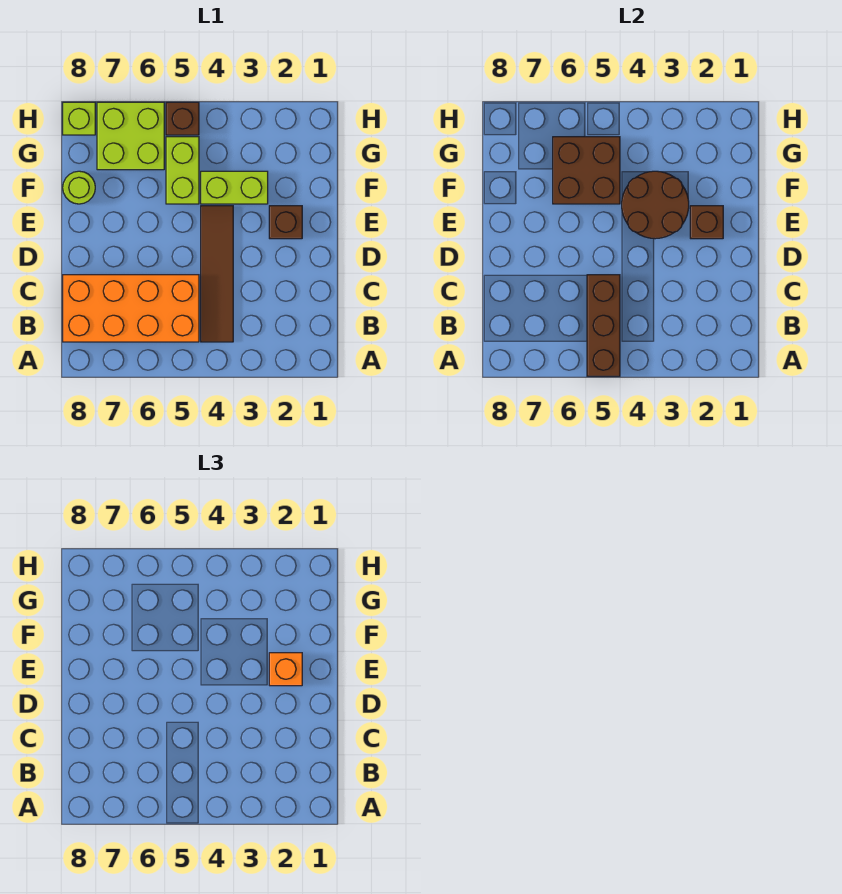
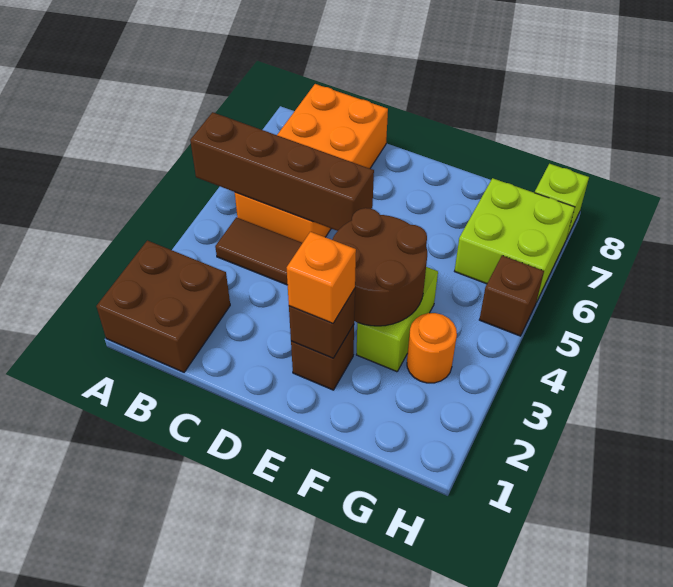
brown brick A5:C5 level 2 -> brown brick A5:D5 level 2
lime brick F5:G5 level 1 -> none
brown brick F5:G6 level 2 -> brown brick A1:B2 level 1
lime round brick F8 level 1 -> none
none -> orange round brick G3 level 1

